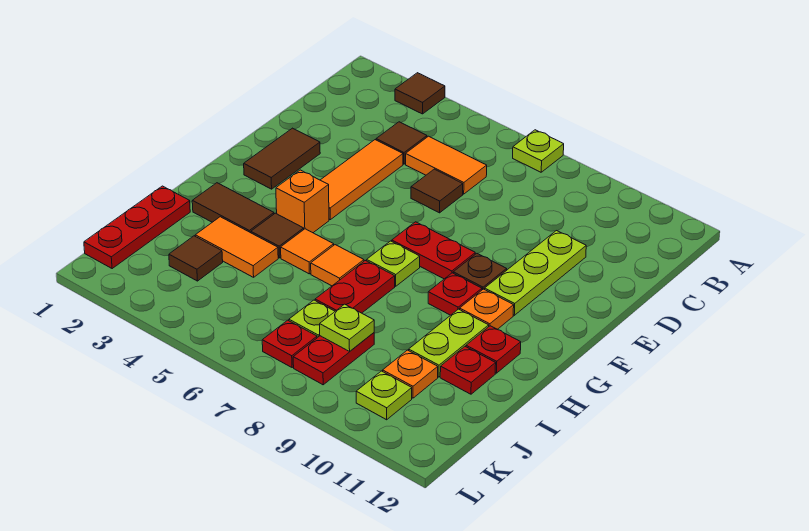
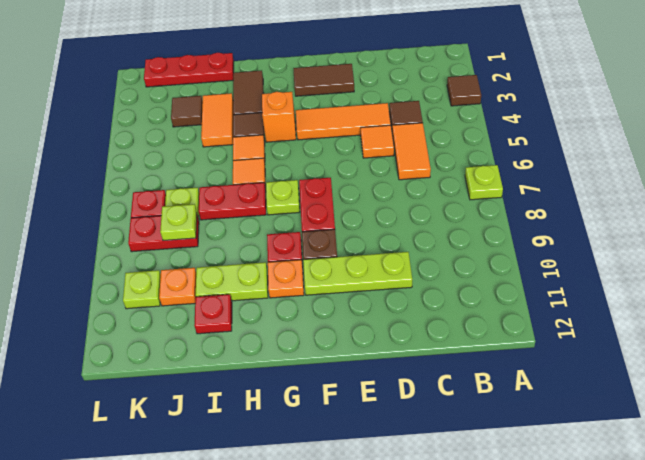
none -> orange tile D5 level 1
brown tile D6 level 1 -> none
red plate H11 level 1 -> none

